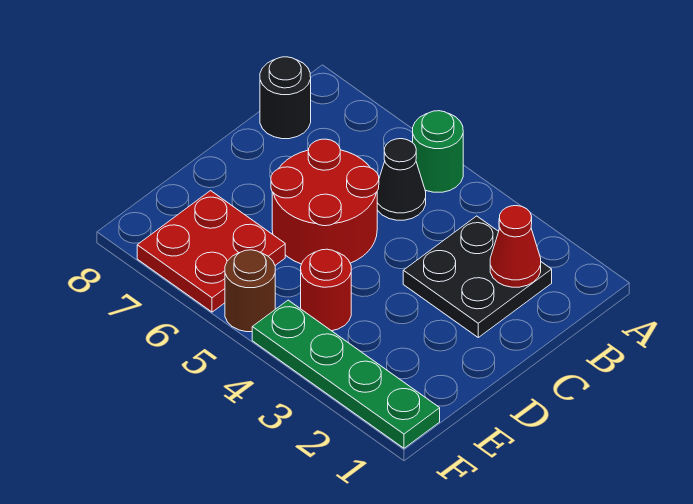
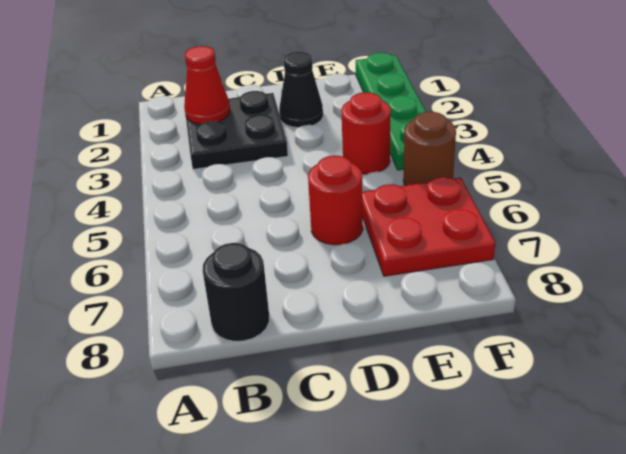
green round brick A5 level 1 -> none
black cone B5 level 1 -> black cone D2 level 1
red round brick C5:D6 level 1 -> red round brick D6 level 1

